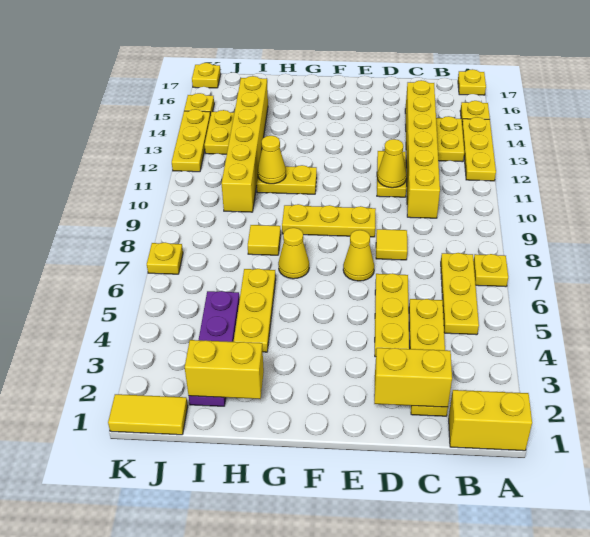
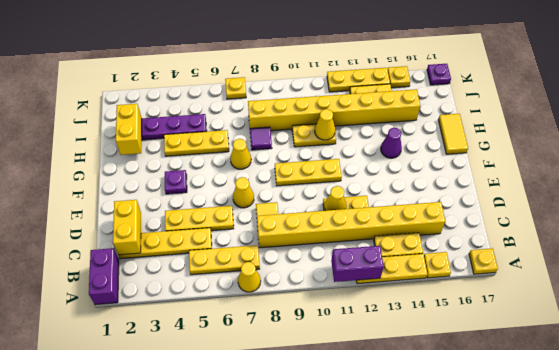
yellow brick A1:B1 level 1 -> purple brick A1:B1 level 1
yellow plate A7 level 1 -> yellow cone A7 level 1
none -> purple brick A11:A12 level 2
yellow brick C10:C15 level 1 -> yellow brick C8:C15 level 1
yellow plate E9:G9 level 1 -> yellow plate F9:F11 level 1
none -> purple plate F4 level 1
yellow plate G11:H11 level 1 -> yellow plate H10:H11 level 1
none -> purple cone G14 level 1
yellow tile H8 level 1 -> purple tile H8 level 1
yellow brick I10:I15 level 1 -> yellow brick I8:I15 level 1
yellow tile J1:K1 level 1 -> yellow tile G17:H17 level 1
yellow plate K17 level 1 -> purple plate K17 level 1

